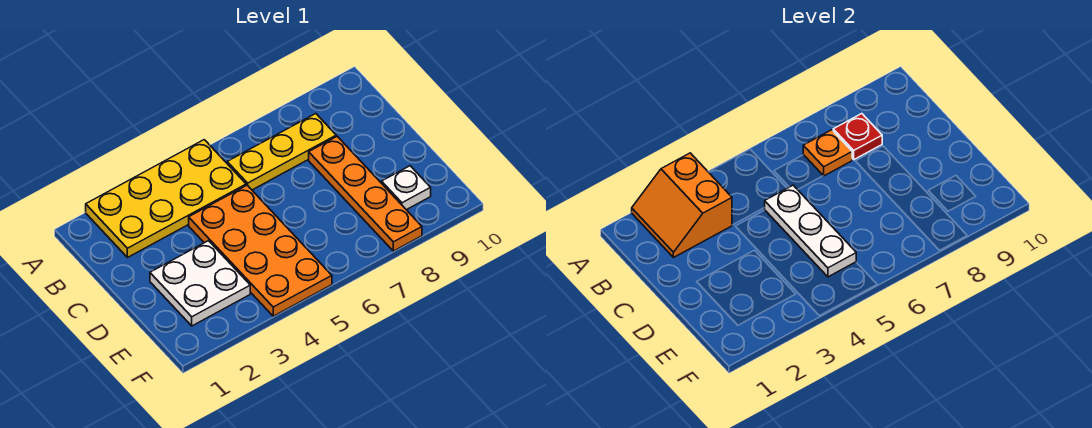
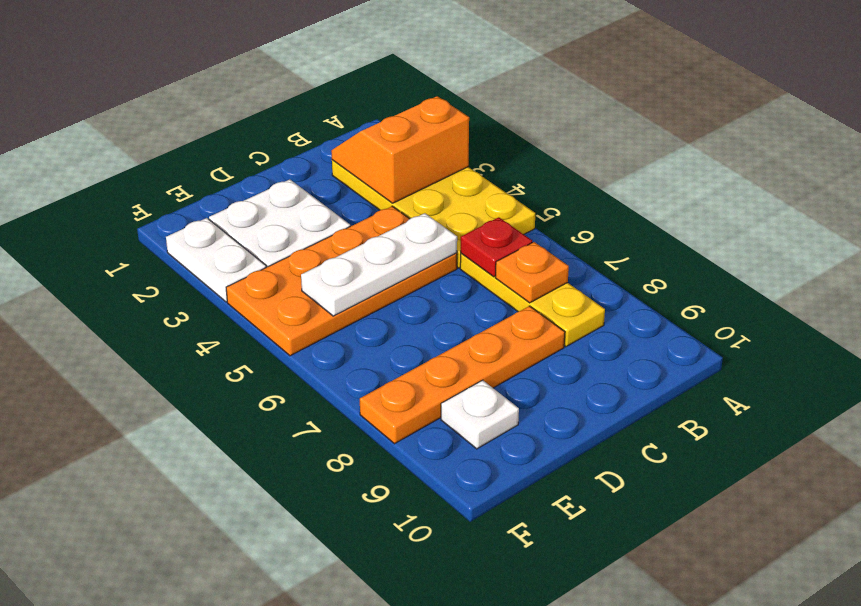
red plate B8 level 2 -> red plate B6 level 2
none -> white plate F2:F3 level 1

